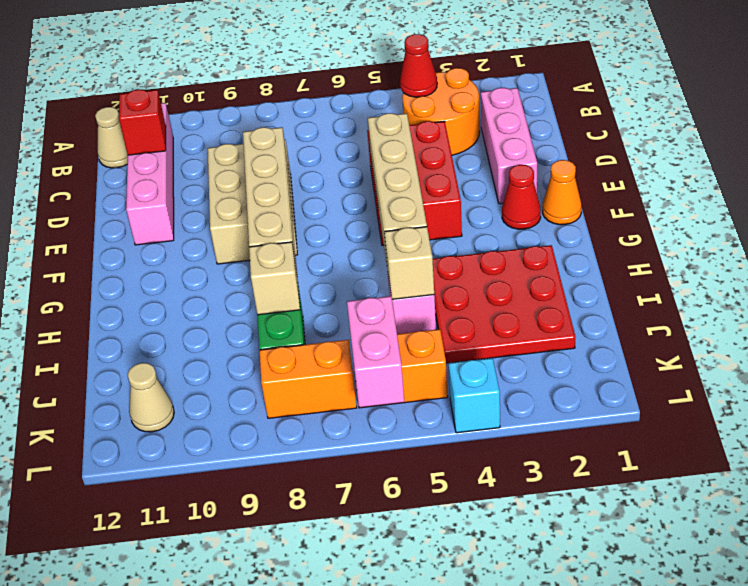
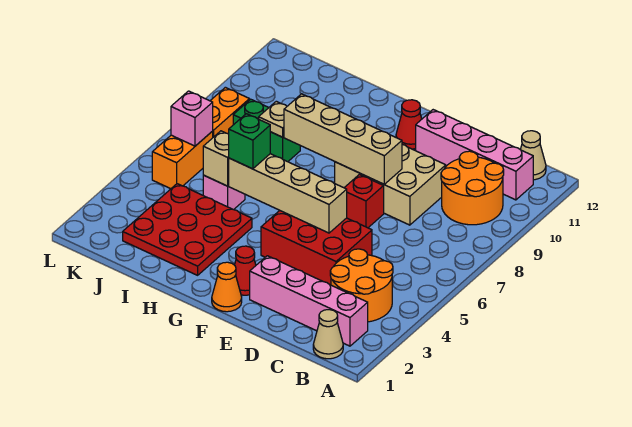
red cone B4 level 2 -> red cone F11 level 1
none -> orange round brick B9:C10 level 1
pink brick C2:E2 level 1 -> pink brick B2:E2 level 1
red brick C11 level 2 -> red brick E7 level 1
none -> green brick H5 level 3
tan brick I8 level 2 -> tan plate I8 level 2
pink brick K6:L6 level 2 -> pink brick K6 level 2
tan cone K11 level 1 -> tan cone B1 level 1
cyan brick L4 level 1 -> none

